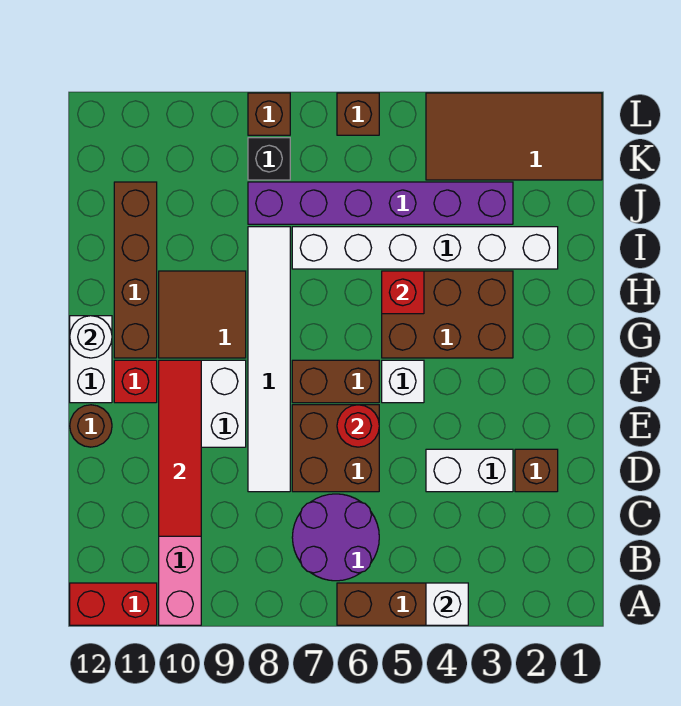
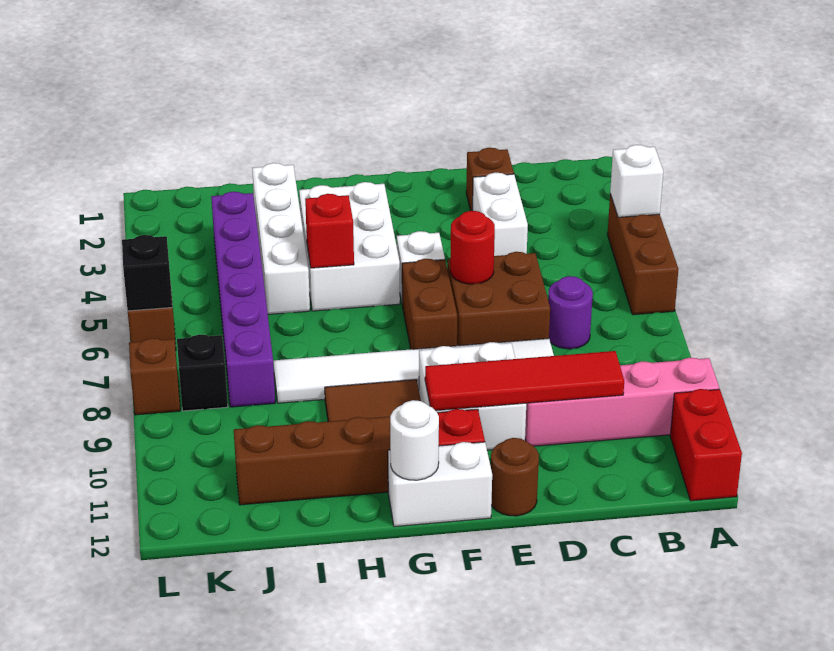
purple round brick B6:C7 level 1 -> purple round brick C7 level 1
brown brick G3:H5 level 1 -> white brick G3:H5 level 1
white brick I2:I7 level 1 -> white brick I2:I5 level 1
brown tile K1:L4 level 1 -> none
none -> black brick L6 level 2

